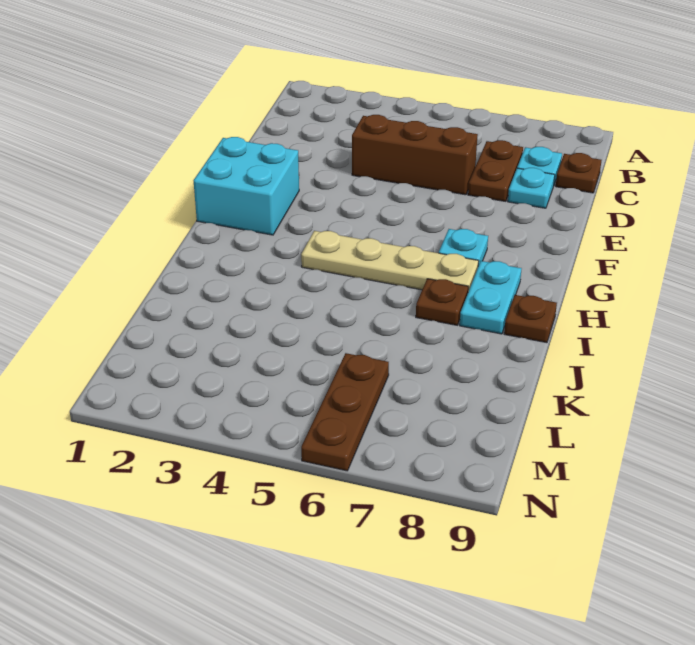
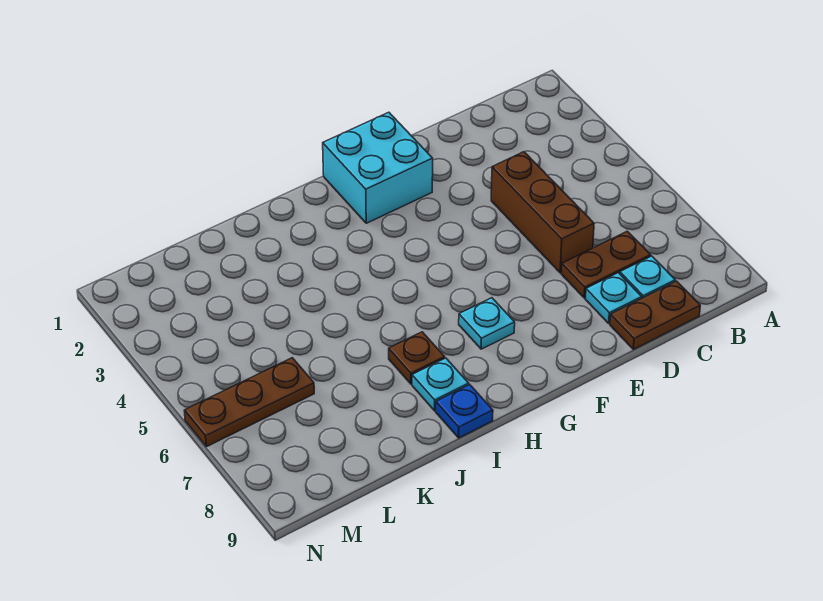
brown plate C9 level 1 -> brown plate C9:D9 level 1
tan plate H4:H7 level 1 -> none
cyan plate H8:I8 level 1 -> cyan plate I8 level 1
brown plate I9 level 1 -> blue plate I9 level 1

